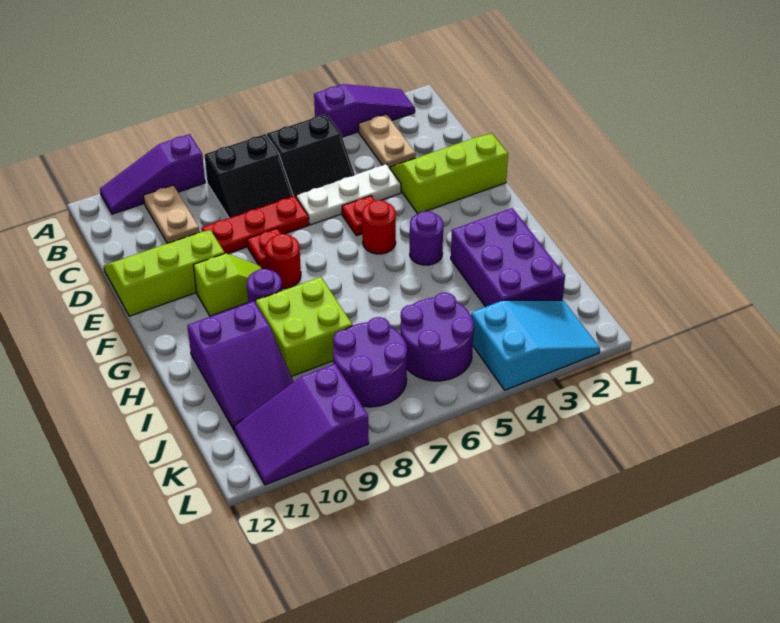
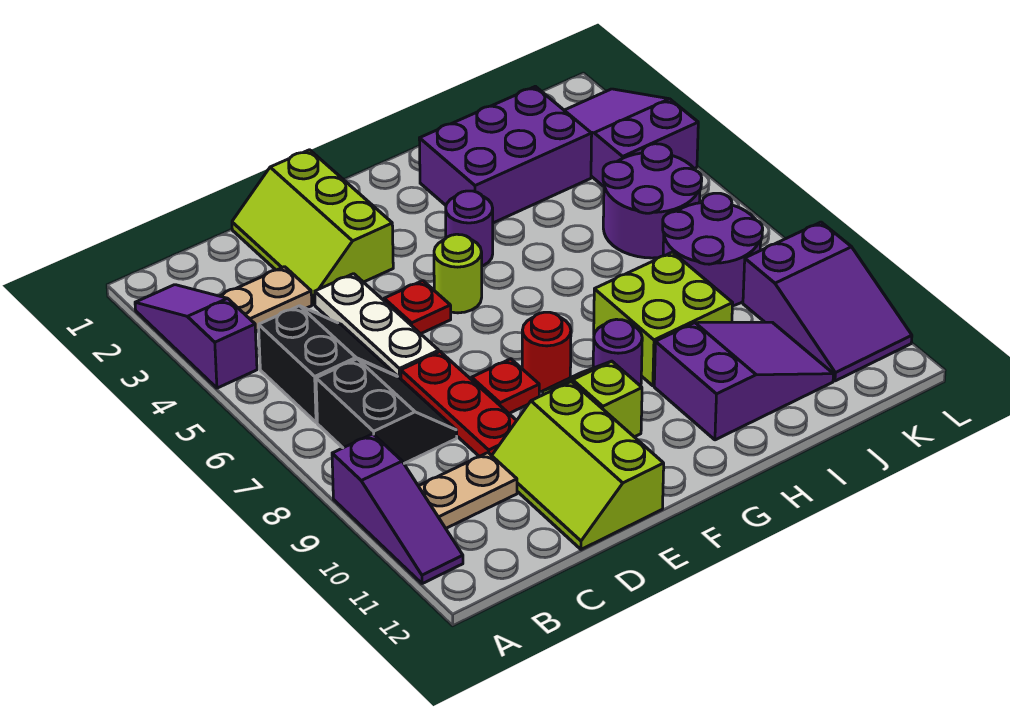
red round brick F5 level 1 -> lime round brick F5 level 1
cyan slope K2:L4 level 1 top 4 -> purple slope K2:L4 level 1 top 4

